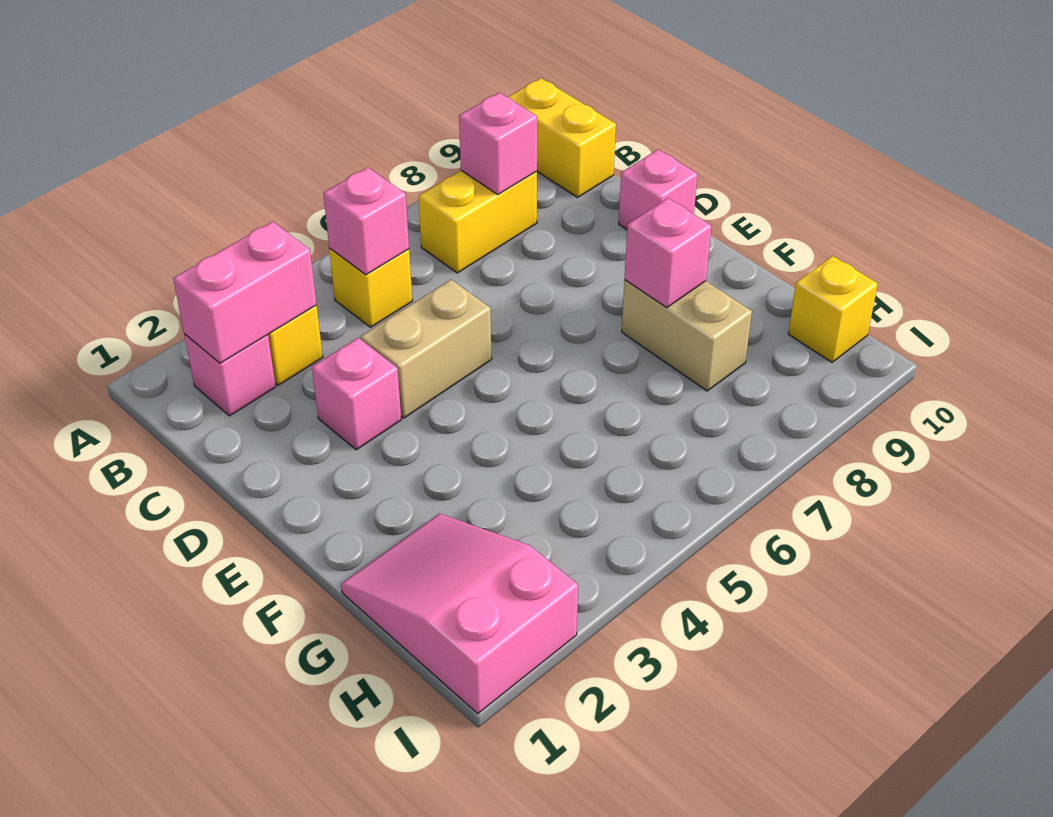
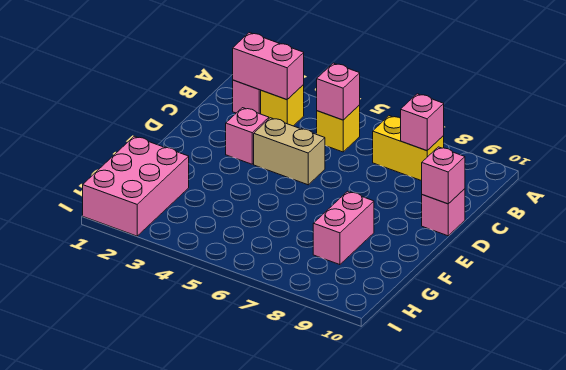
yellow brick A10:B10 level 1 -> none
tan brick F8:G8 level 1 -> pink brick F8:G8 level 1
pink brick F8 level 2 -> pink brick D10 level 2
pink slope G1:I2 level 1 top I -> pink brick G1:I2 level 1
yellow brick H10 level 1 -> none

